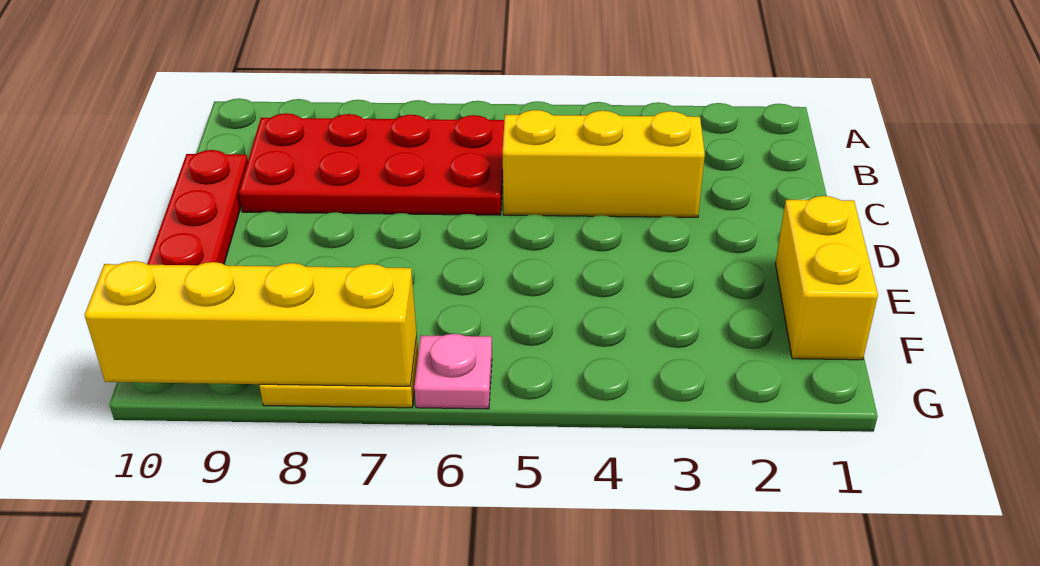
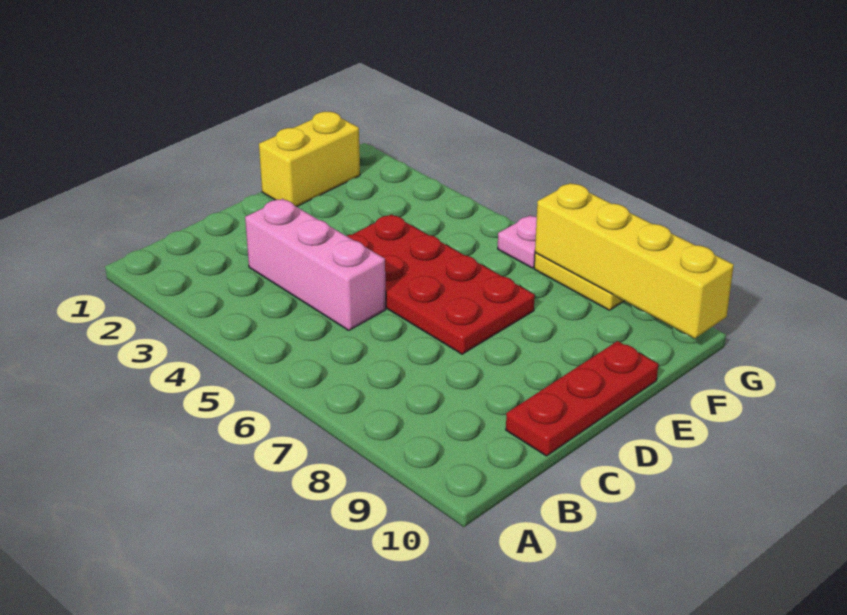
red plate B6:C9 level 1 -> red plate D4:E7 level 1
yellow brick C3:C5 level 1 -> pink brick C3:C5 level 1

